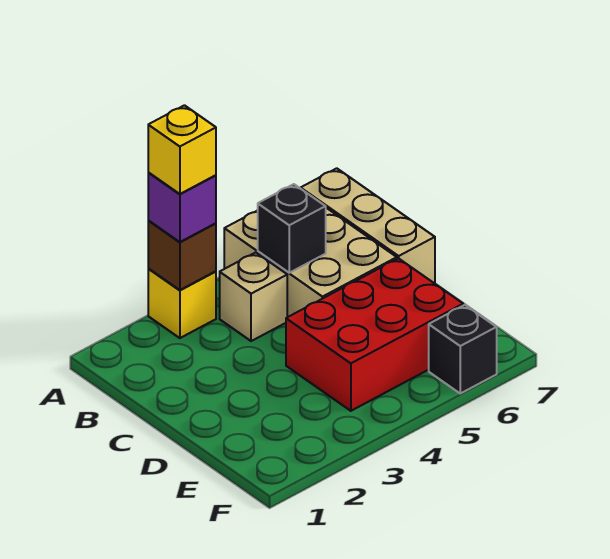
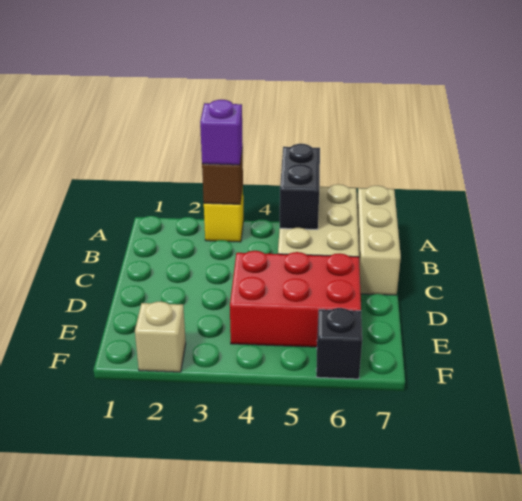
yellow brick A3 level 4 -> none
tan brick B4 level 1 -> tan brick F2 level 1
black brick B5 level 2 -> black brick A5:B5 level 2

